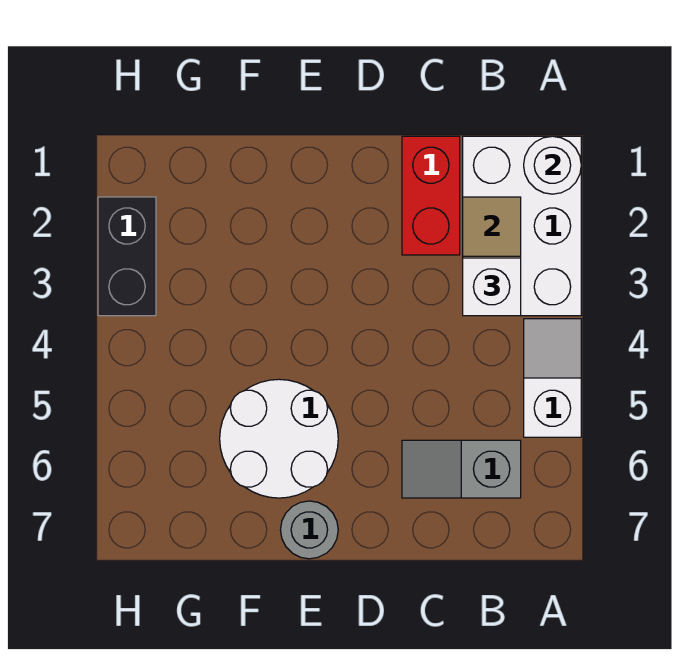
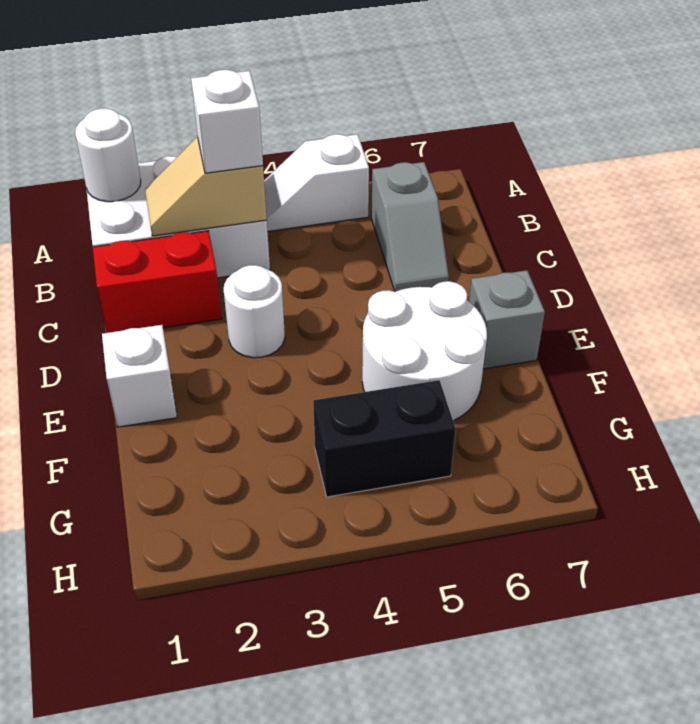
none -> white round brick D3 level 1
none -> white brick E1 level 1
grey round brick E7 level 1 -> grey brick E7 level 1
black brick H2:H3 level 1 -> black brick G4:G5 level 1

